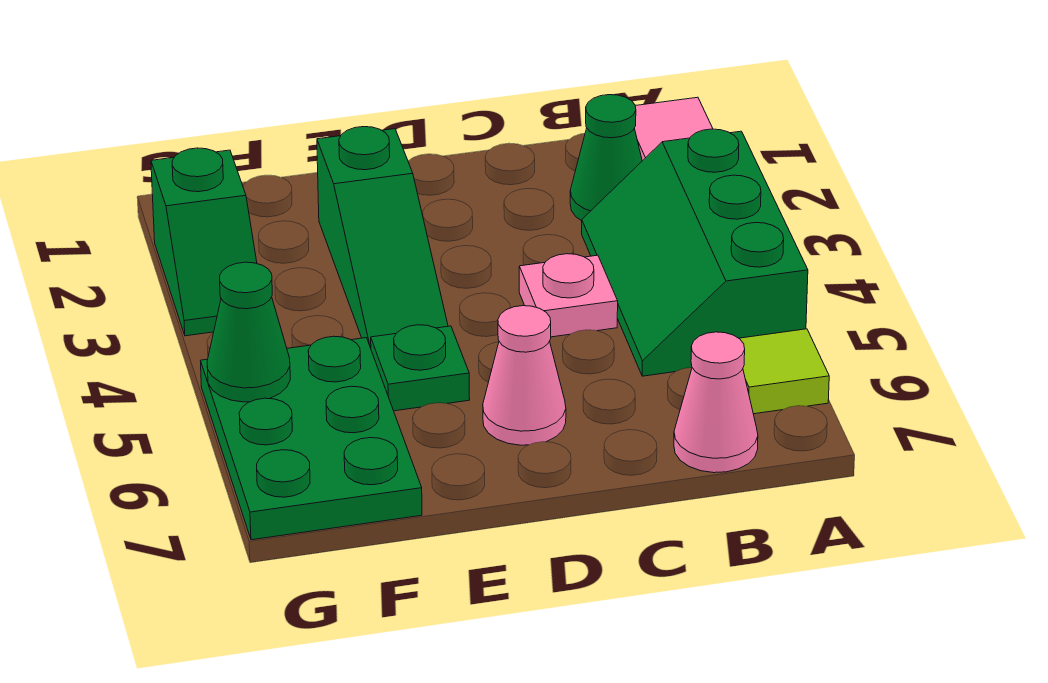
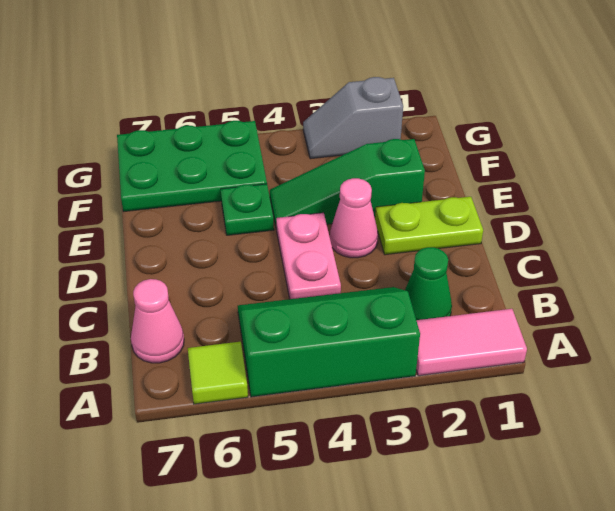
pink plate C4 level 1 -> pink plate C4:D4 level 1
none -> lime plate D1:D2 level 1
pink cone D6 level 1 -> pink cone D3 level 1
green slope G2:G3 level 1 top 2 -> grey slope G2:G3 level 1 top 2
green cone G5 level 2 -> none

